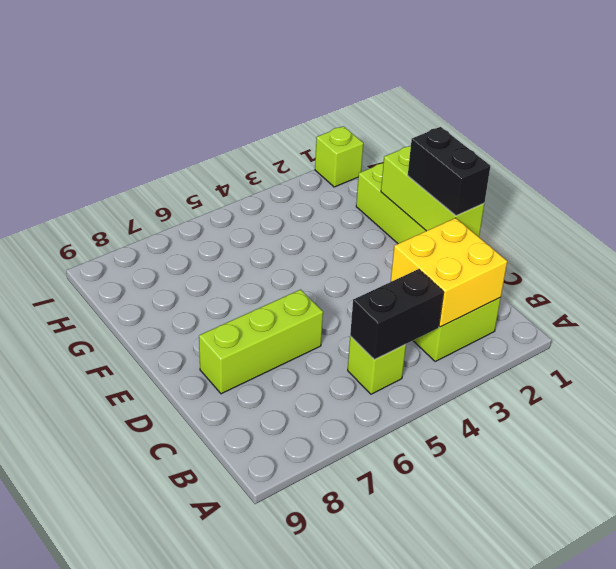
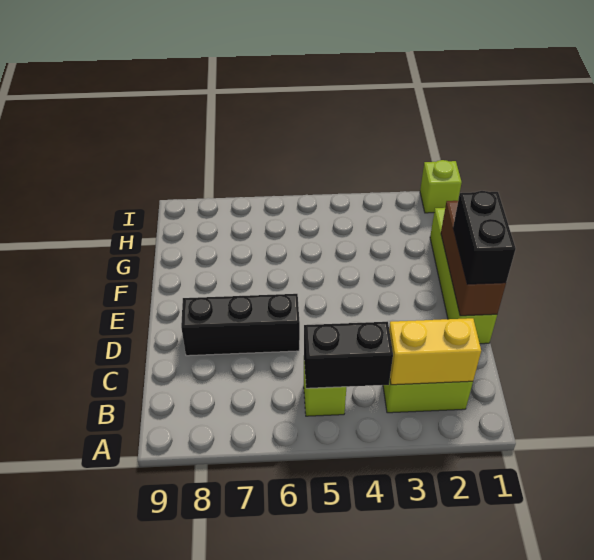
yellow brick B2:C3 level 2 -> yellow brick B2:B3 level 2
lime brick D1:F1 level 2 -> brown brick D1:F1 level 2
lime brick D6:D8 level 1 -> black brick D6:D8 level 1

